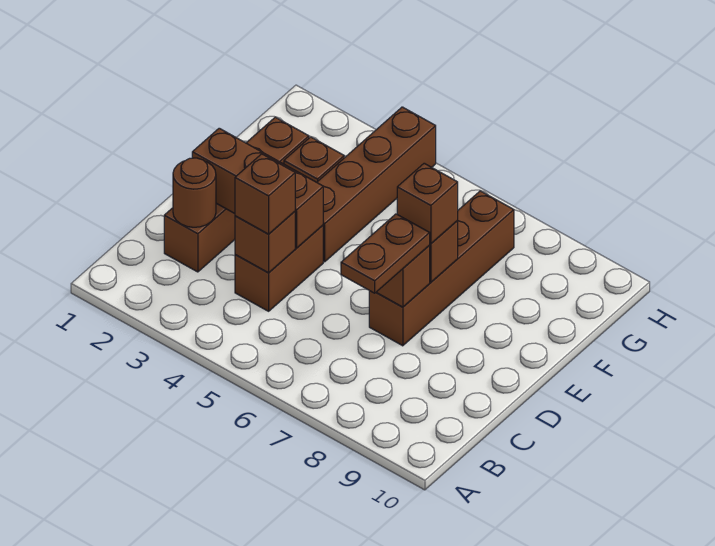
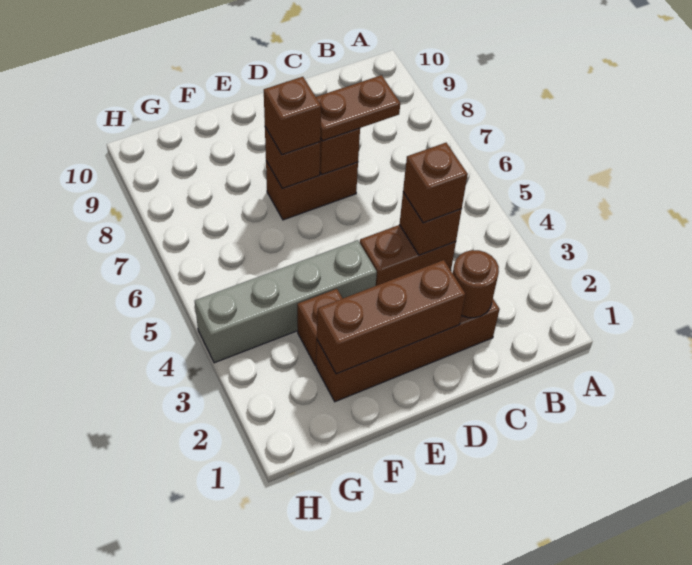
brown brick D2:D4 level 2 -> brown brick D2:F2 level 2
brown brick D7:G7 level 1 -> brown brick D7:E7 level 1
brown brick E4:H4 level 1 -> grey brick E4:H4 level 1

